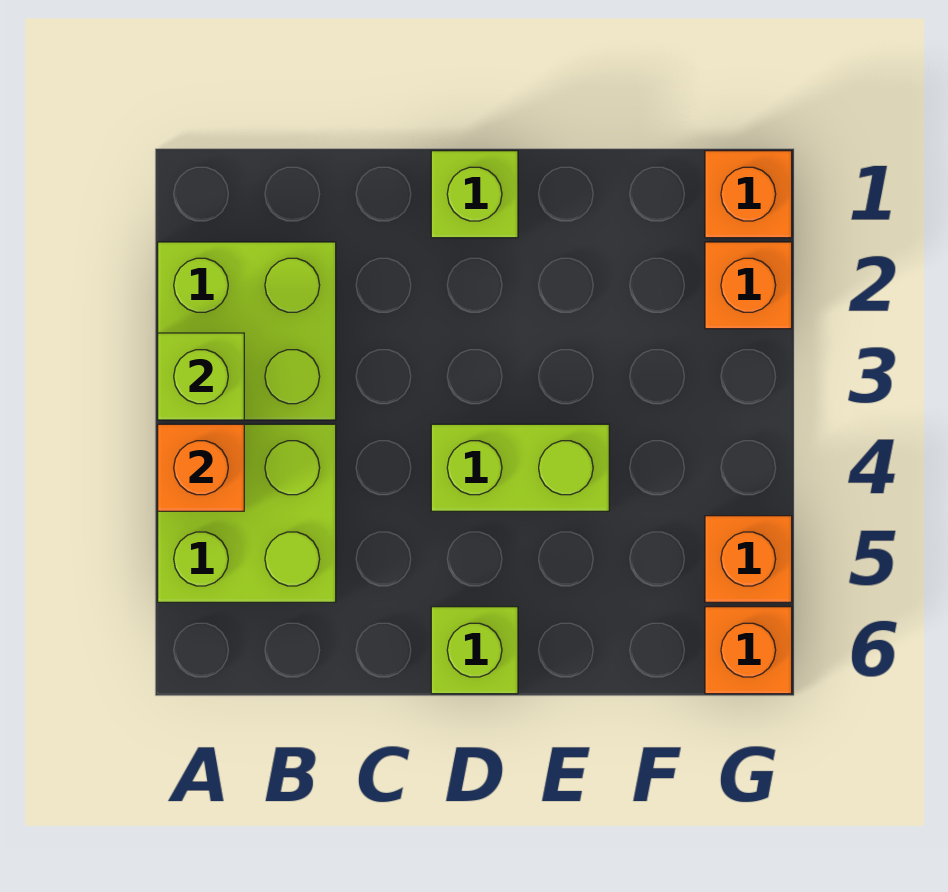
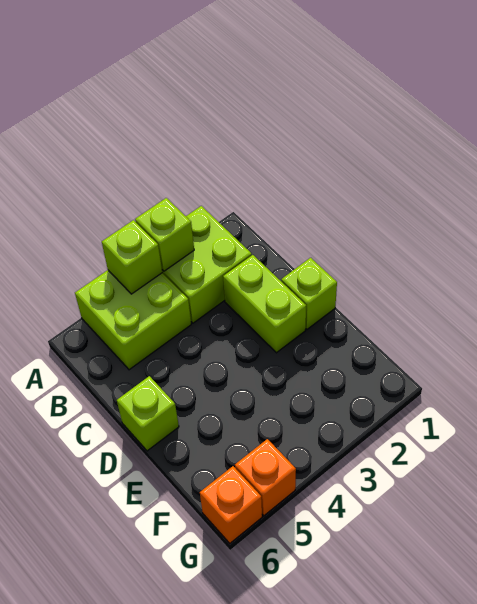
orange brick A4 level 2 -> lime brick A4 level 2
lime brick D4:E4 level 1 -> lime brick C2:D2 level 1
orange brick G1 level 1 -> none
orange brick G2 level 1 -> none

